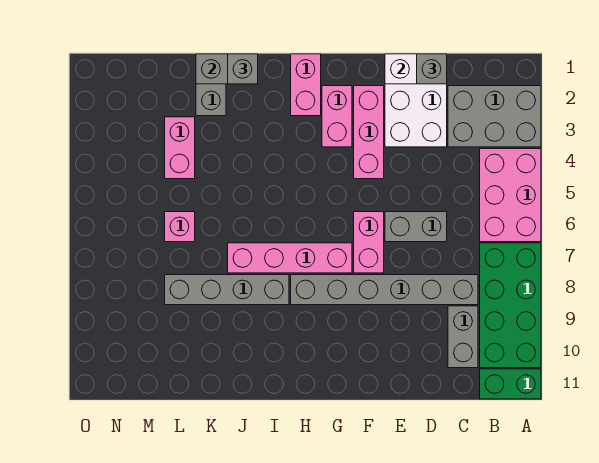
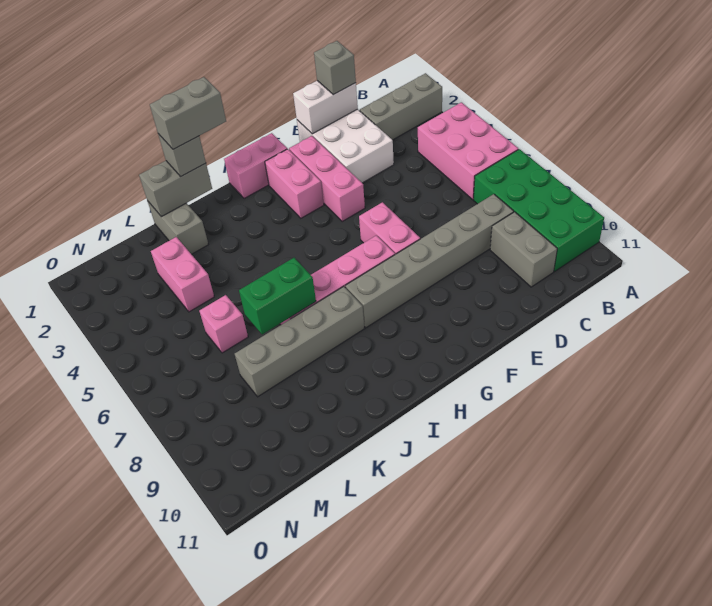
grey brick A2:C3 level 1 -> grey brick A2:C2 level 1
green brick A11:B11 level 1 -> green brick J7:K7 level 2
grey brick D6:E6 level 1 -> grey brick I1:J1 level 4
pink brick H1:H2 level 1 -> pink brick G1:H1 level 1

